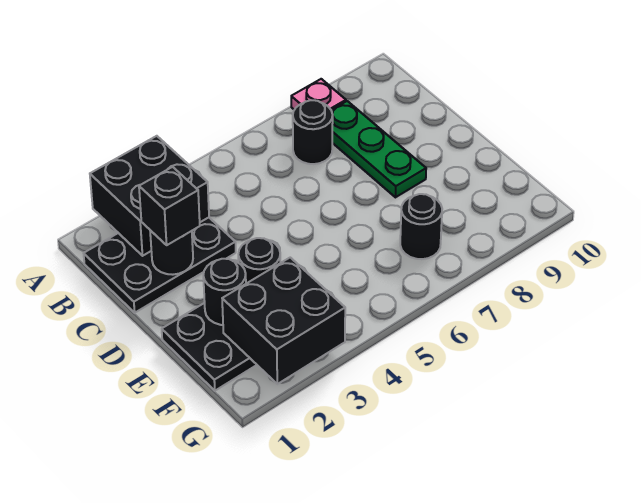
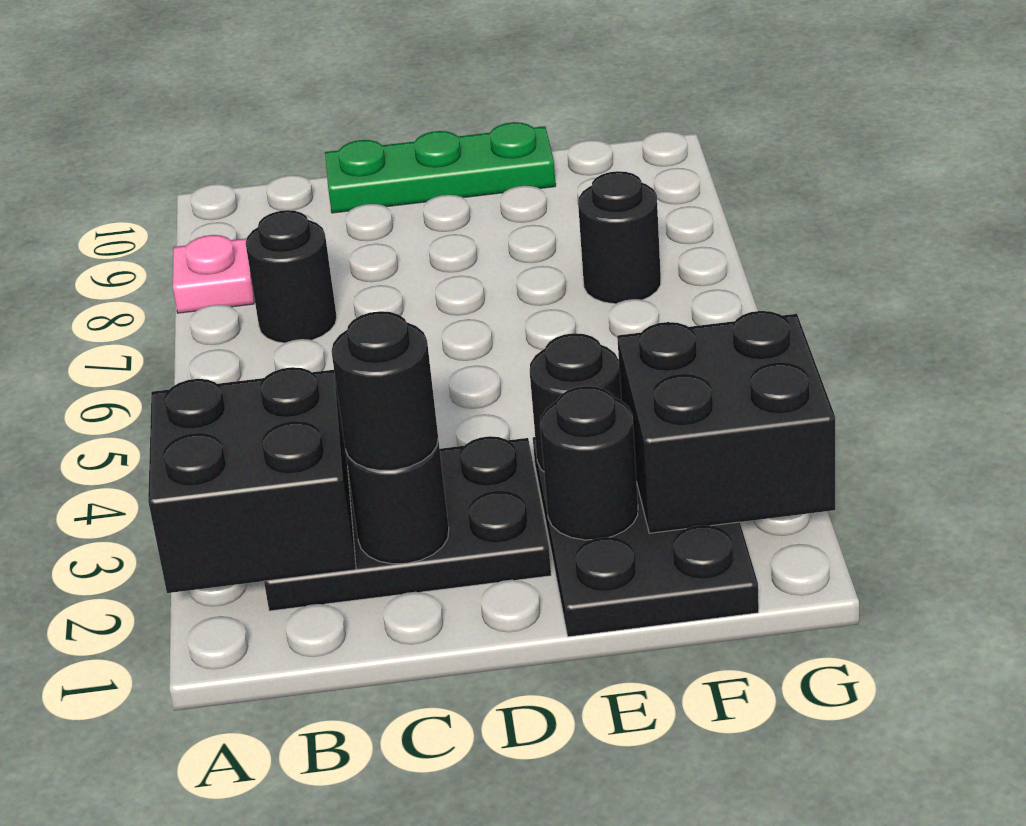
black plate B1:C3 level 1 -> black plate B2:D3 level 1
green plate B8:D8 level 1 -> green plate C10:E10 level 1
black brick C2 level 3 -> black round brick C2 level 3

